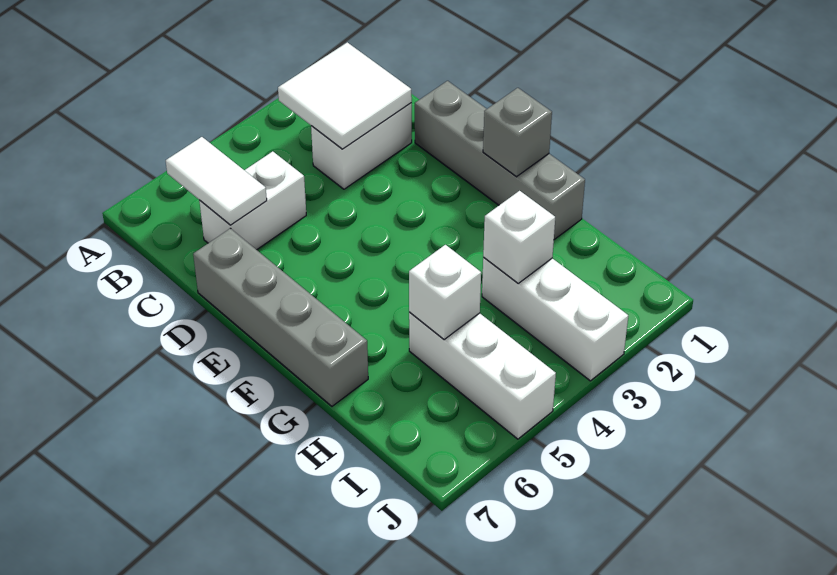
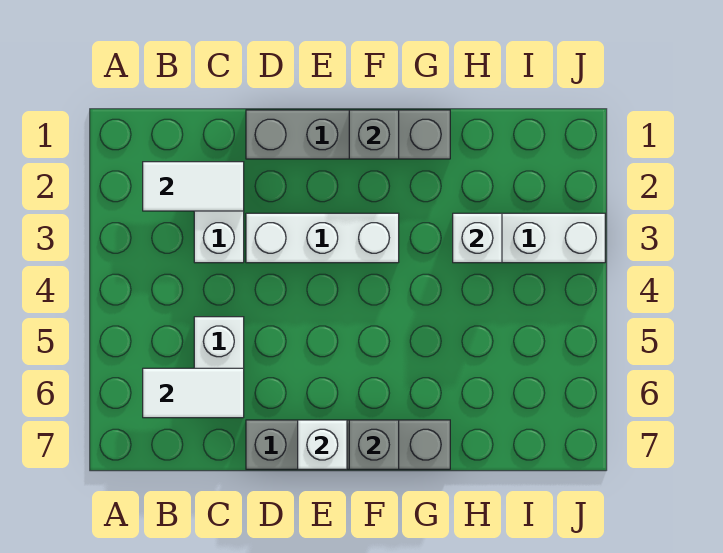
white tile B2:C3 level 2 -> white tile B2:C2 level 2
none -> grey brick F7 level 2
white brick H5:J5 level 1 -> white brick D3:F3 level 1
white brick H5 level 2 -> white brick E7 level 2

